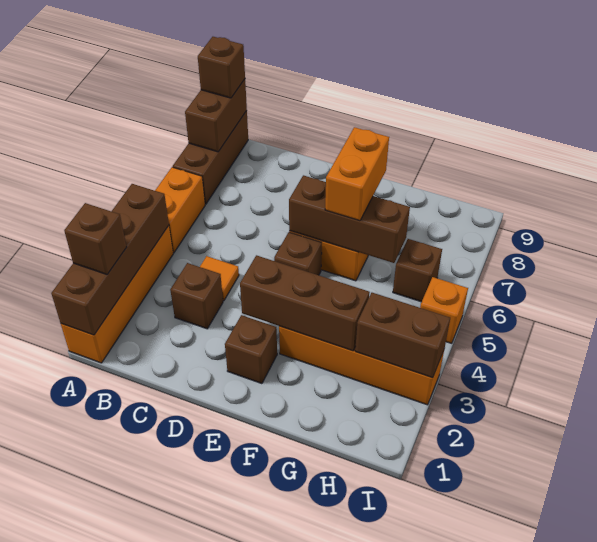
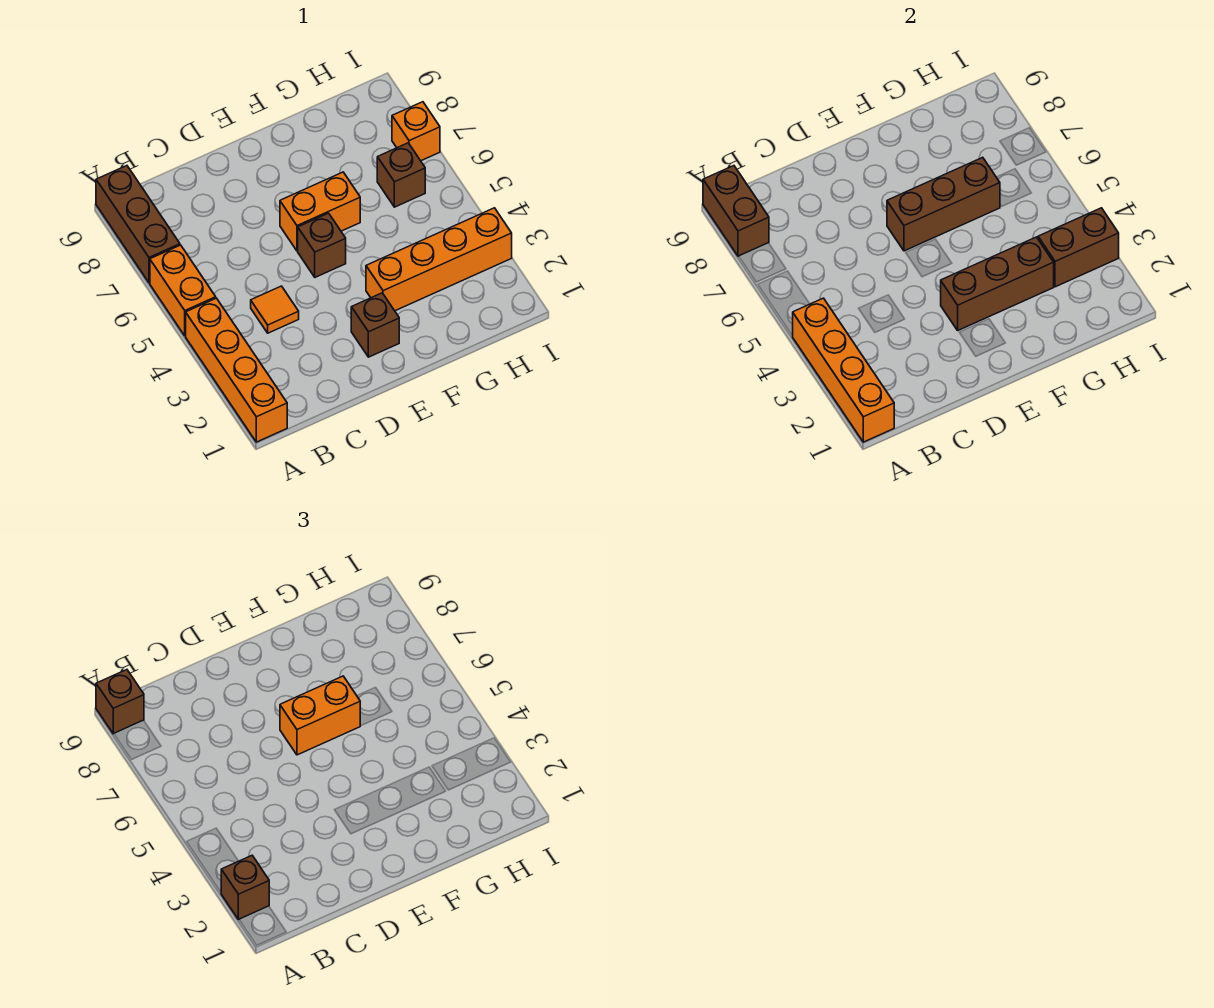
brown brick A1:A4 level 2 -> orange brick A1:A4 level 2
brown brick C3 level 1 -> none
orange brick F6:F7 level 3 -> orange brick E6:F6 level 3
orange brick I5 level 1 -> orange brick I7 level 1

